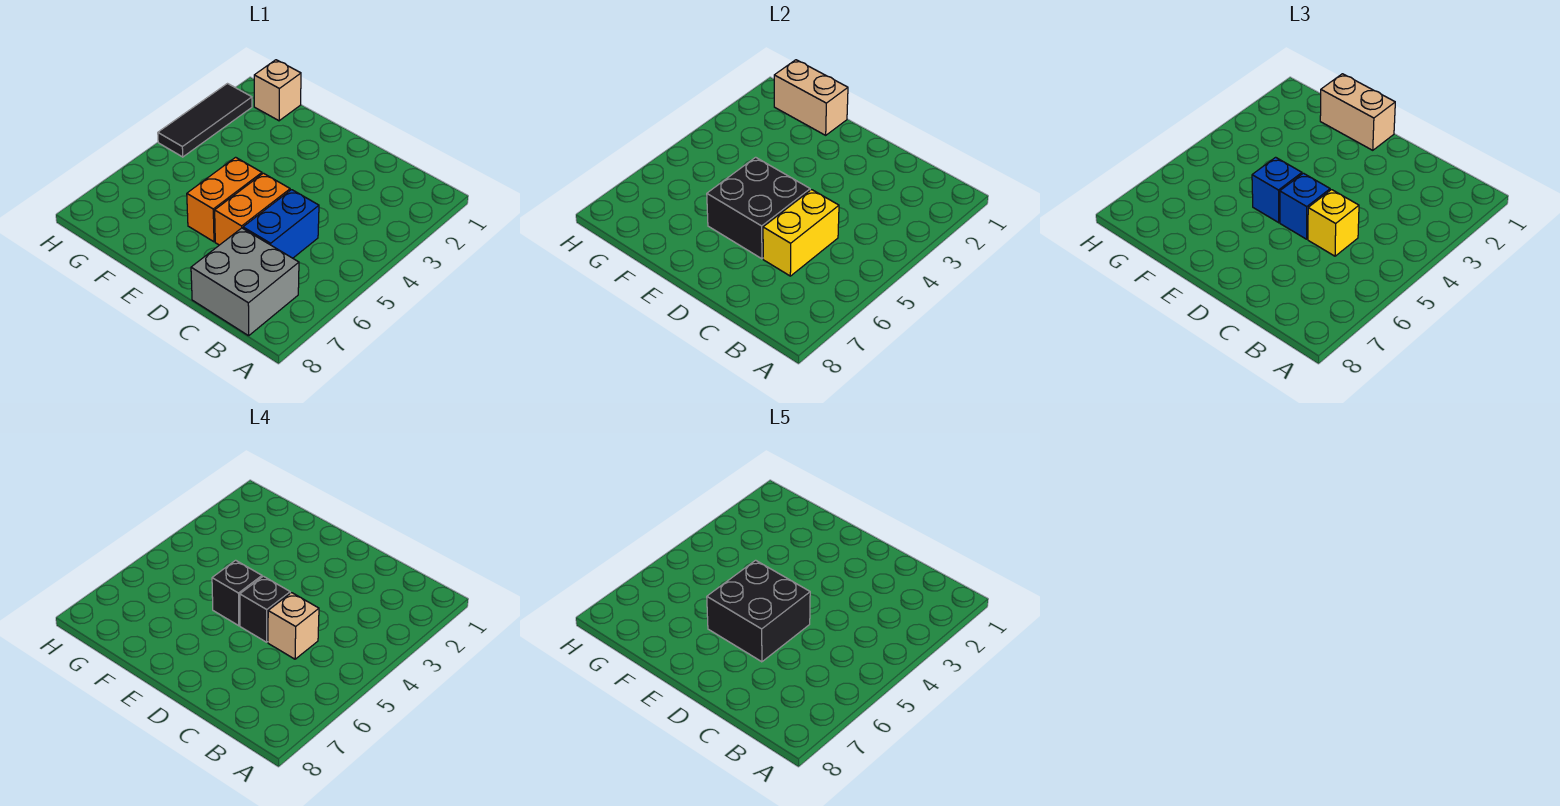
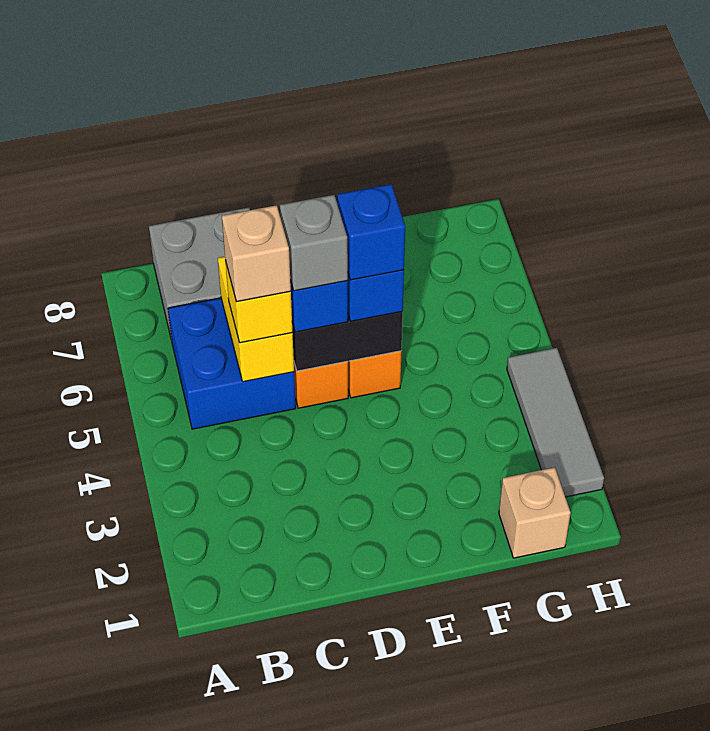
blue brick C5:C6 level 1 -> blue brick B5:C6 level 1
black brick D5 level 4 -> grey brick D5 level 4
black brick D5:E6 level 5 -> none
tan brick E1:F1 level 3 -> none
black brick E5 level 4 -> blue brick E5 level 4
tan brick F1:G1 level 2 -> none
black tile H2:H4 level 1 -> grey tile H2:H4 level 1

